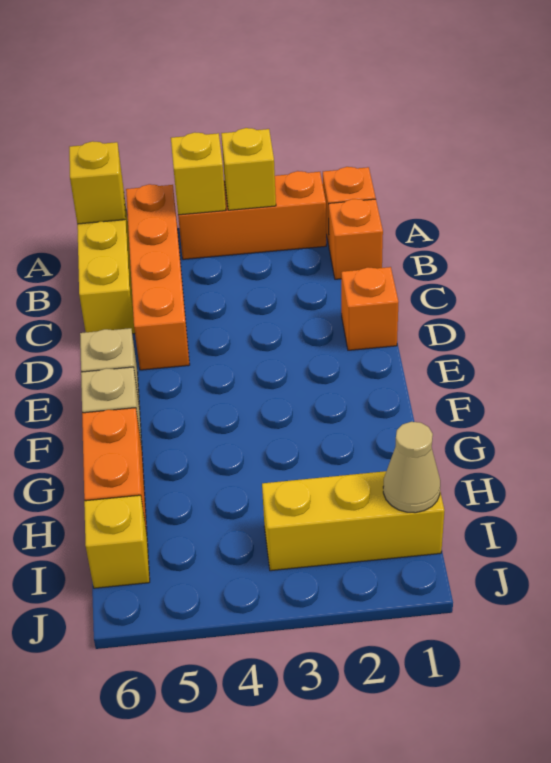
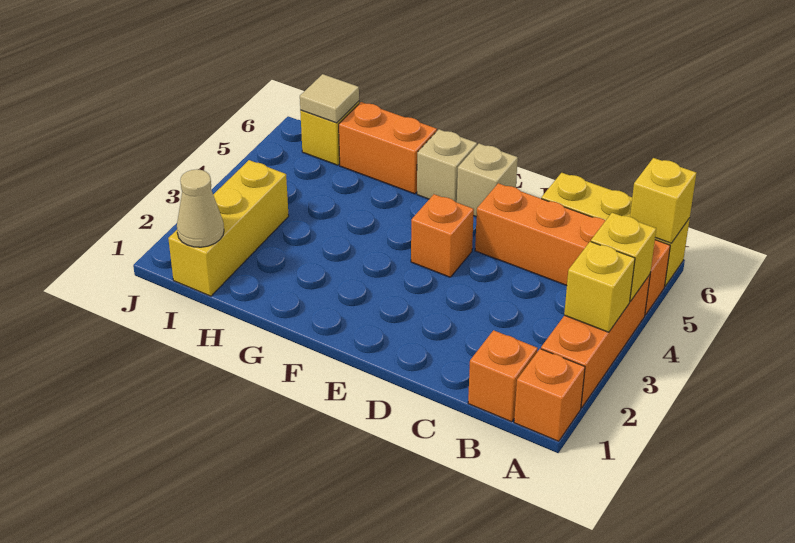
orange brick D1 level 1 -> orange brick E4 level 1
none -> tan tile I6 level 2

